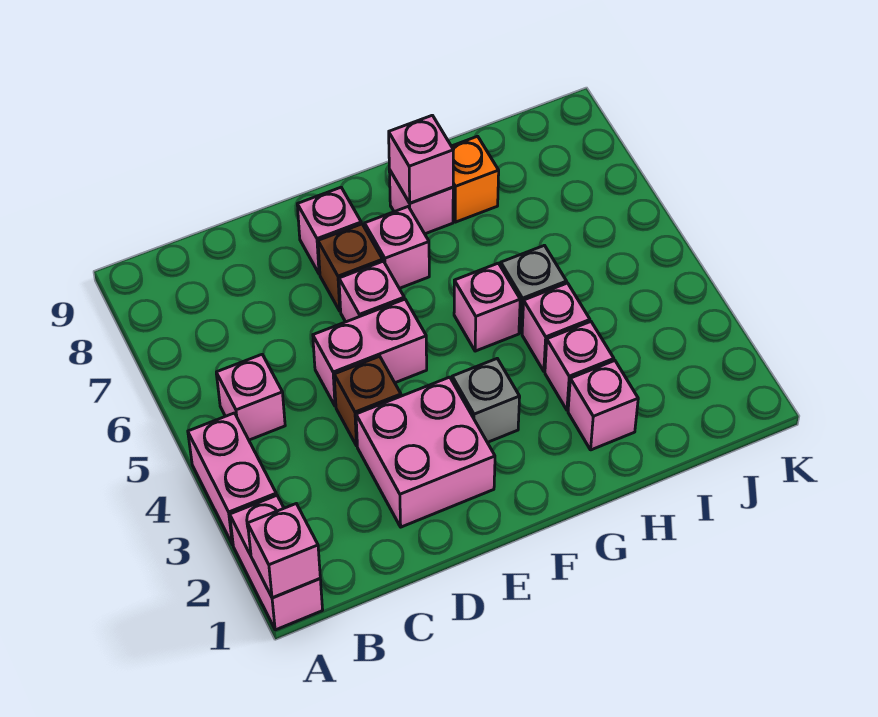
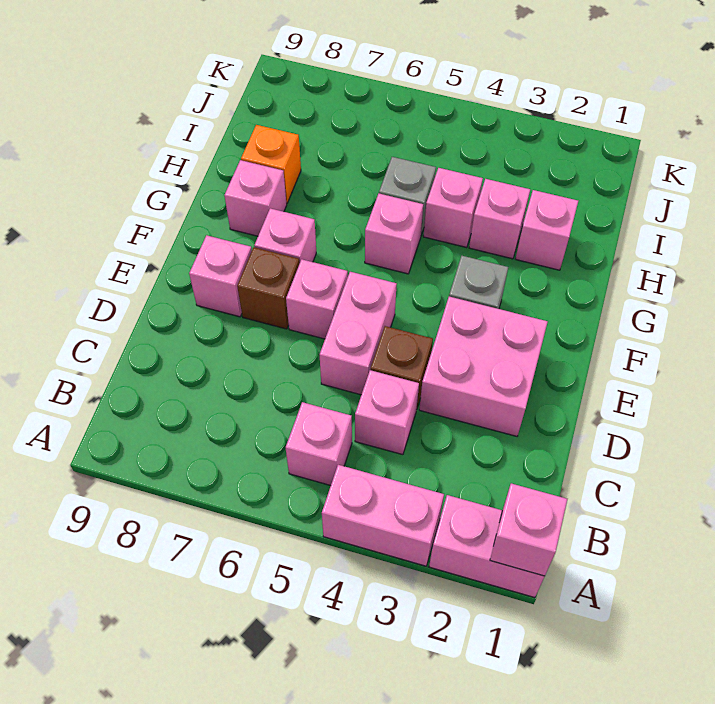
pink brick G8 level 2 -> pink brick C4 level 1

